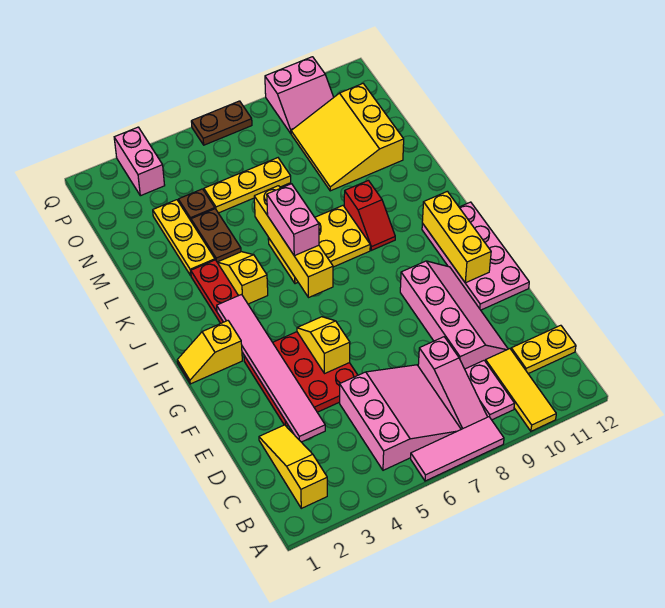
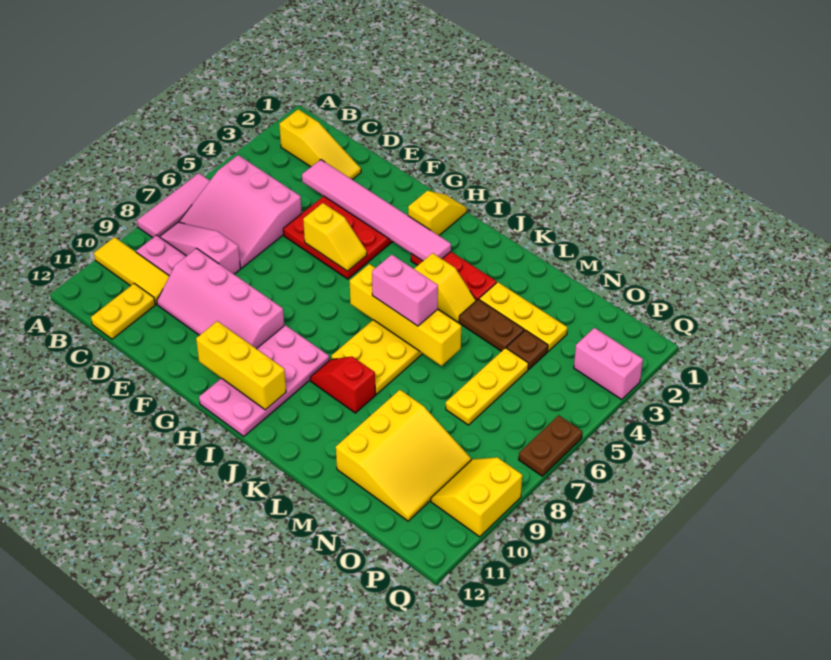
pink plate F11:I12 level 1 -> pink plate H9:I12 level 1
yellow slope M9:O11 level 1 top 11 -> yellow slope M9:O11 level 1 top M
pink slope P9:Q10 level 1 top Q -> yellow slope P9:Q10 level 1 top Q

